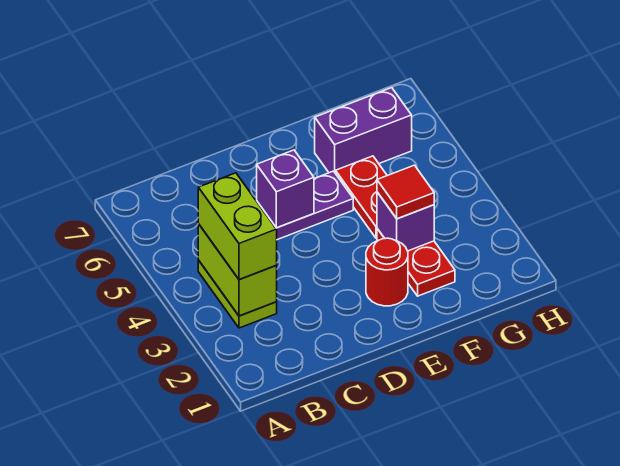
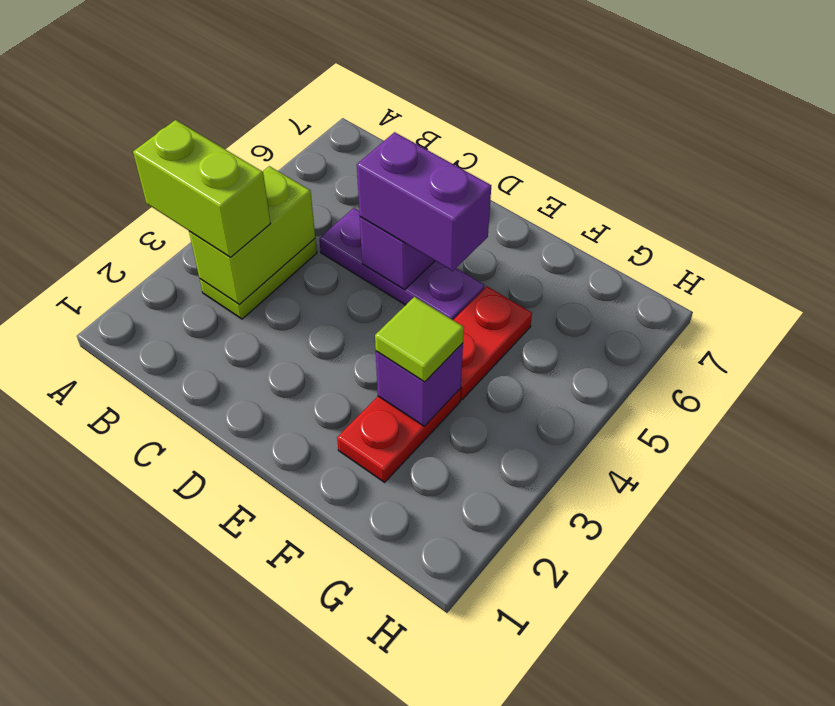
lime brick B3:B4 level 3 -> lime brick A3:B3 level 3
red round brick E2 level 1 -> none
red tile F3 level 3 -> lime tile F3 level 3
purple brick F6:G6 level 1 -> purple brick D5:E5 level 3

